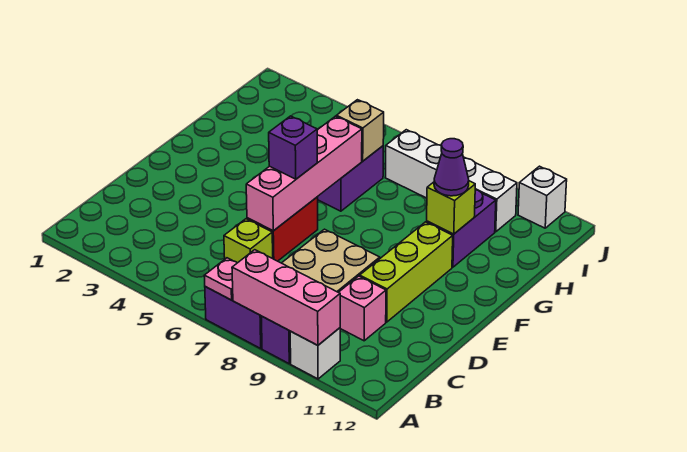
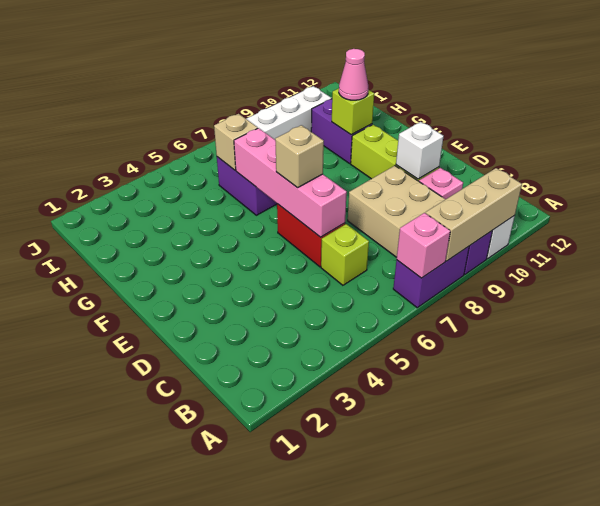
pink plate A7 level 2 -> pink brick A7 level 2
pink brick A8:A10 level 2 -> tan brick A8:A10 level 2
purple brick E6 level 3 -> tan brick E6 level 3
purple cone G10 level 3 -> pink cone G10 level 3
white brick J11 level 1 -> white brick D10 level 2

